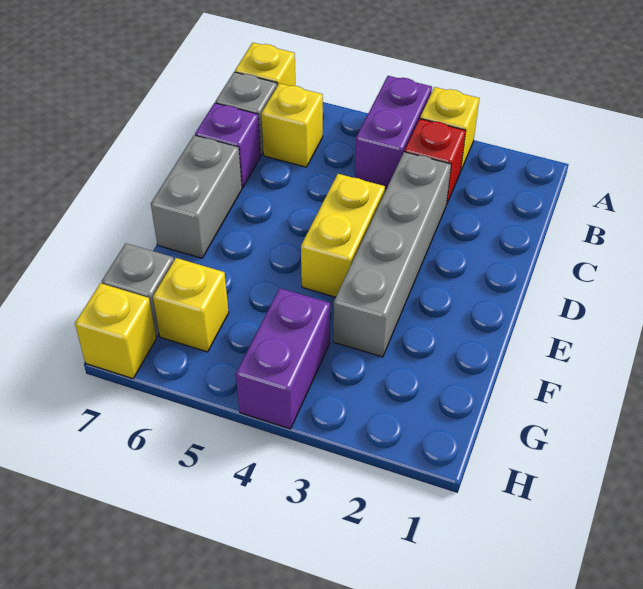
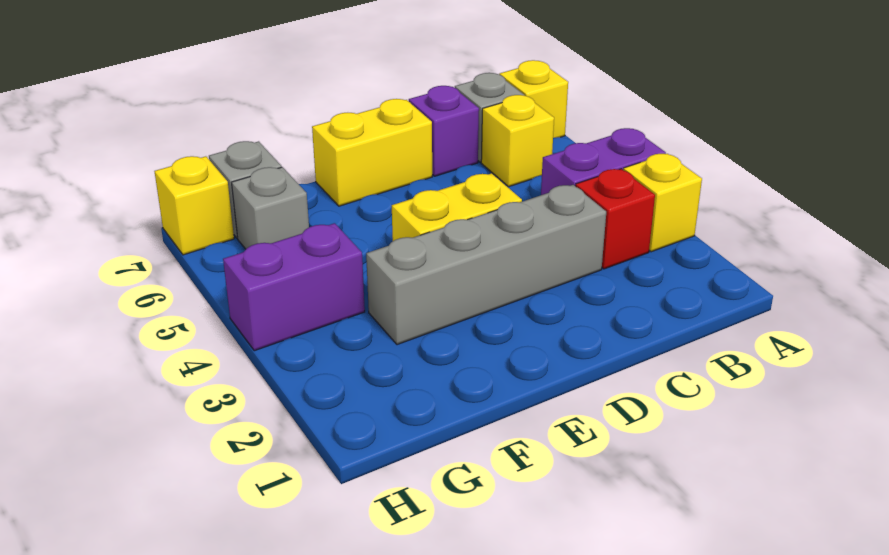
grey brick D7:E7 level 1 -> yellow brick D7:E7 level 1
yellow brick G6 level 1 -> grey brick G6 level 1

